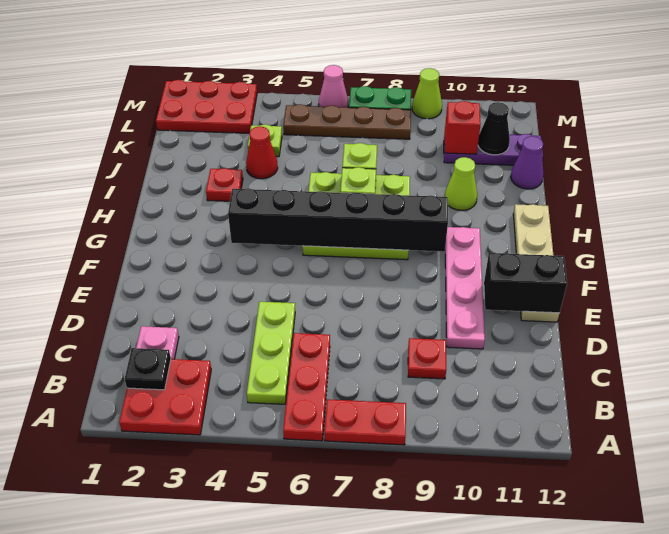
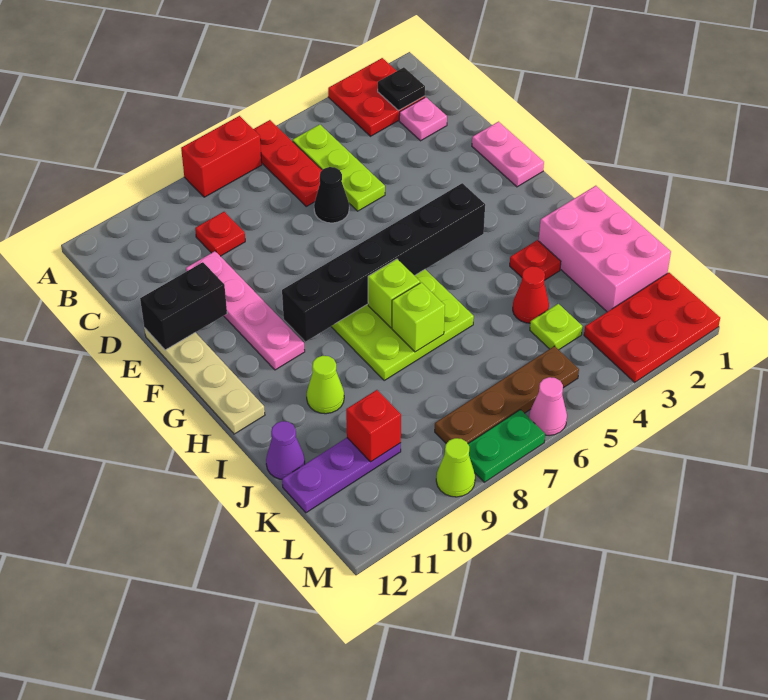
red plate A7:A8 level 1 -> red brick A7:A8 level 1
none -> pink plate E1:F1 level 1
none -> pink brick I1:K2 level 1
black cone K11 level 2 -> black cone D6 level 1

